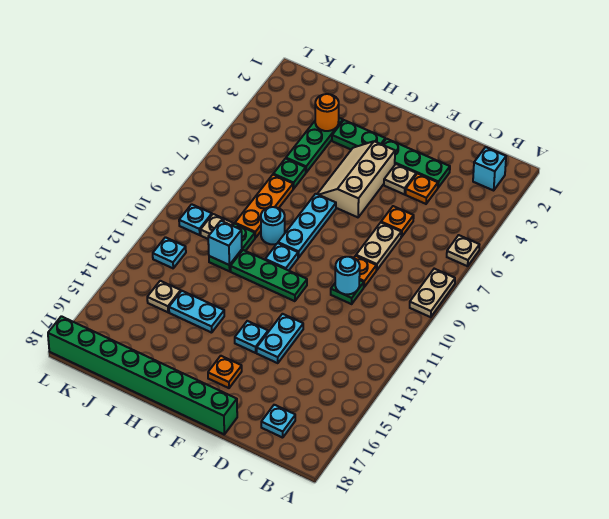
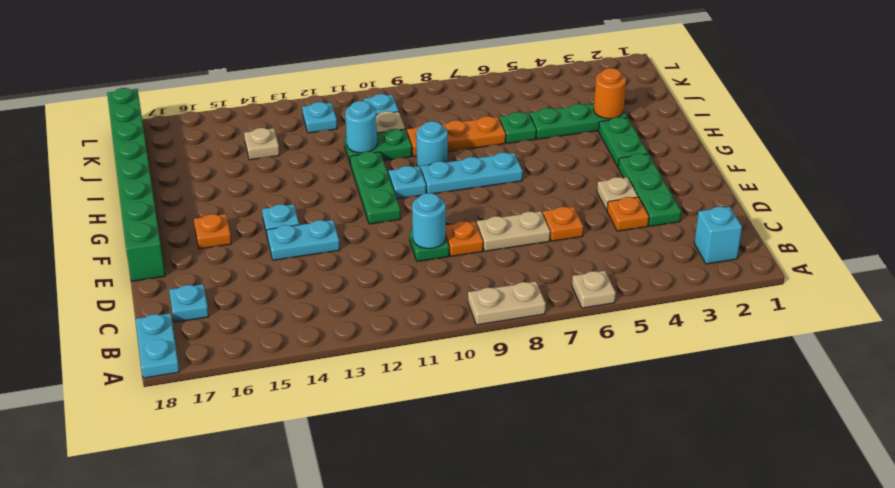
tan slope F4:G6 level 1 top F -> none
cyan plate H14:I14 level 1 -> cyan plate A18:B18 level 1
cyan brick I11 level 2 -> cyan round brick I11 level 2

